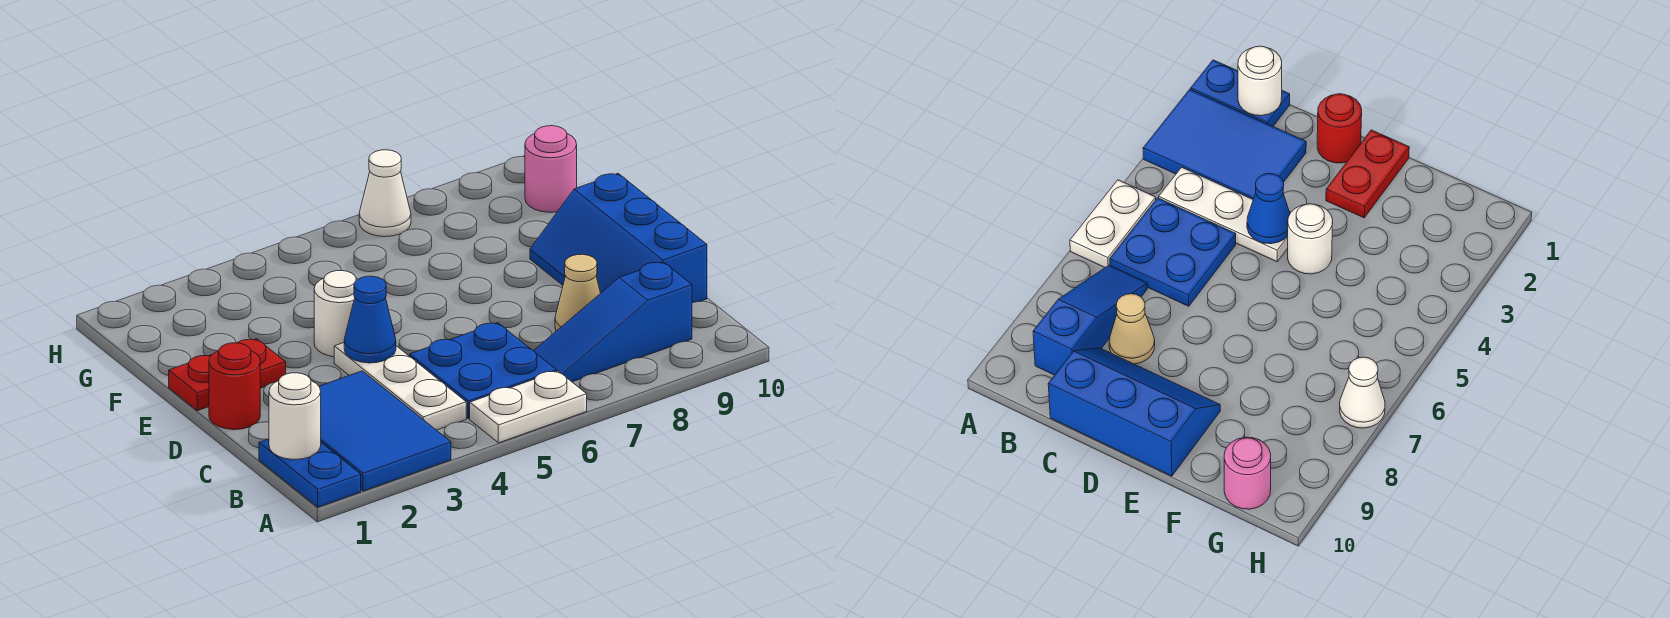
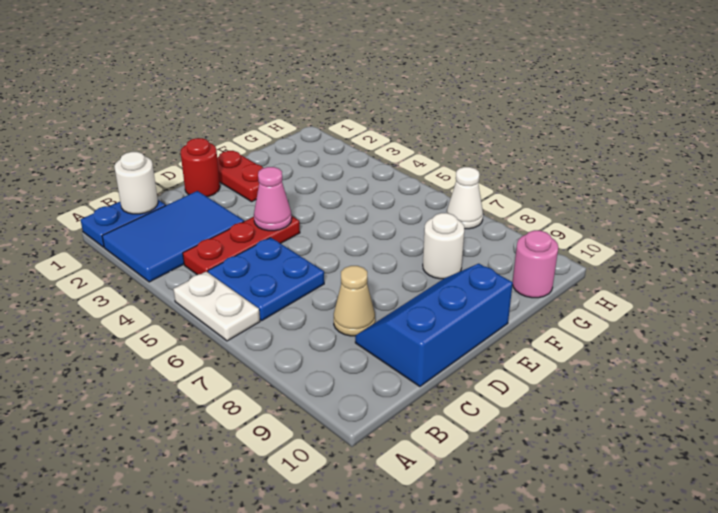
white plate B4:D4 level 1 -> red plate B4:D4 level 1
blue slope B7:B9 level 1 top 9 -> none
blue cone D4 level 2 -> pink cone D4 level 2
white round brick E4 level 1 -> white round brick F8 level 1

